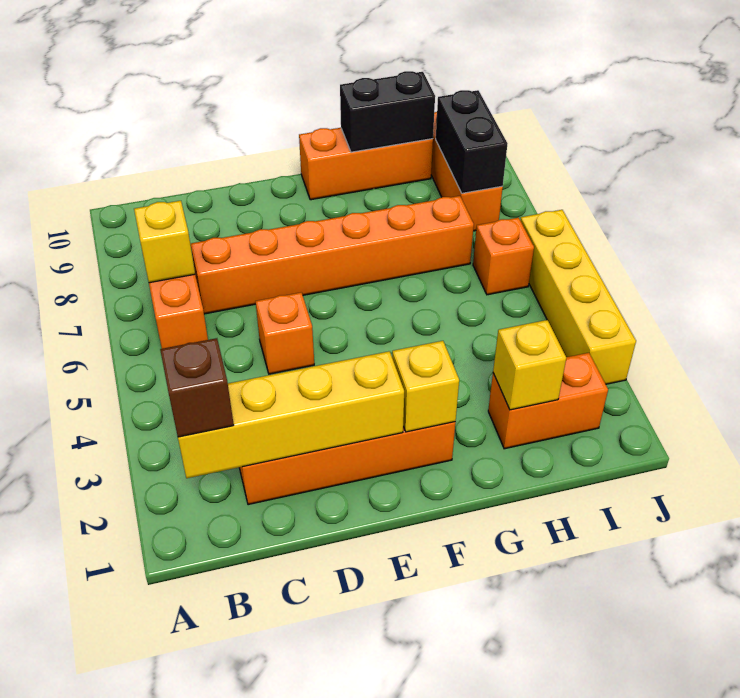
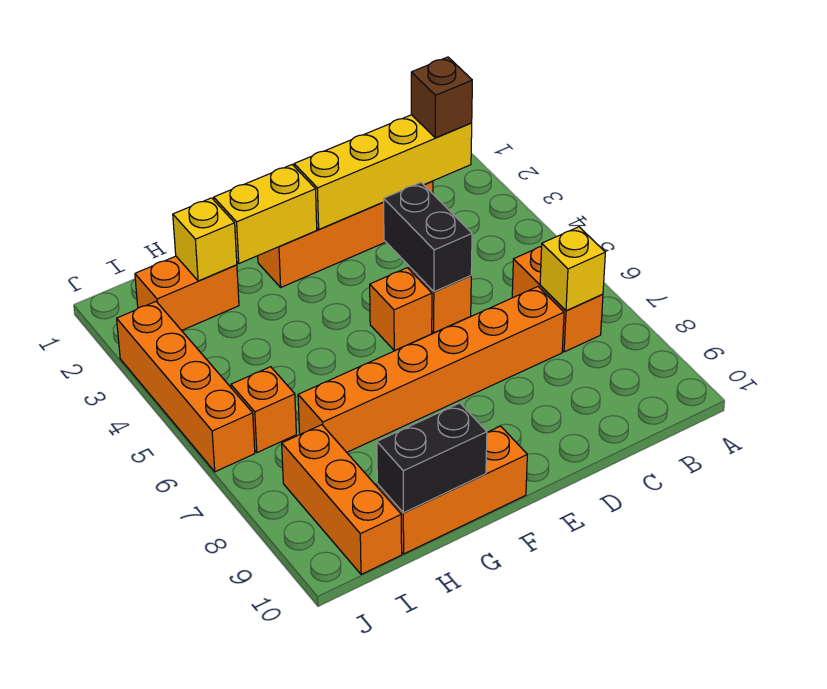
none -> orange brick E5 level 1
yellow brick F2 level 2 -> yellow brick F2:G2 level 2
black brick I8:I9 level 2 -> black brick D4:D5 level 2
yellow brick J3:J6 level 1 -> orange brick J3:J6 level 1

